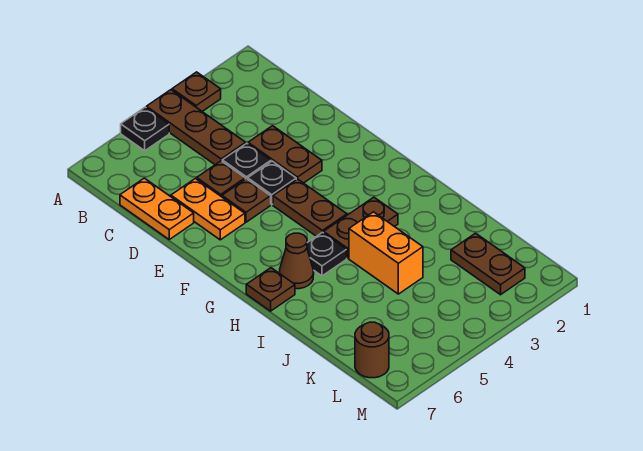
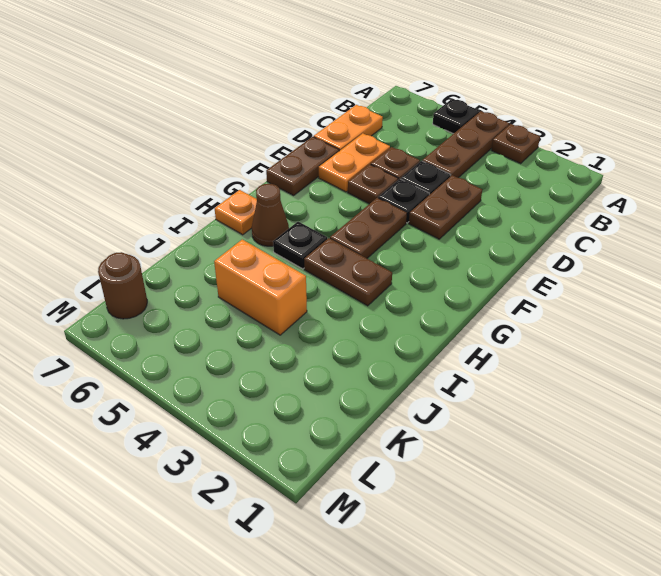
brown plate H7 level 1 -> orange plate H7 level 1
orange brick I4:J4 level 1 -> orange brick J4:J5 level 1
brown plate K2:L2 level 1 -> brown plate E7:F7 level 1

